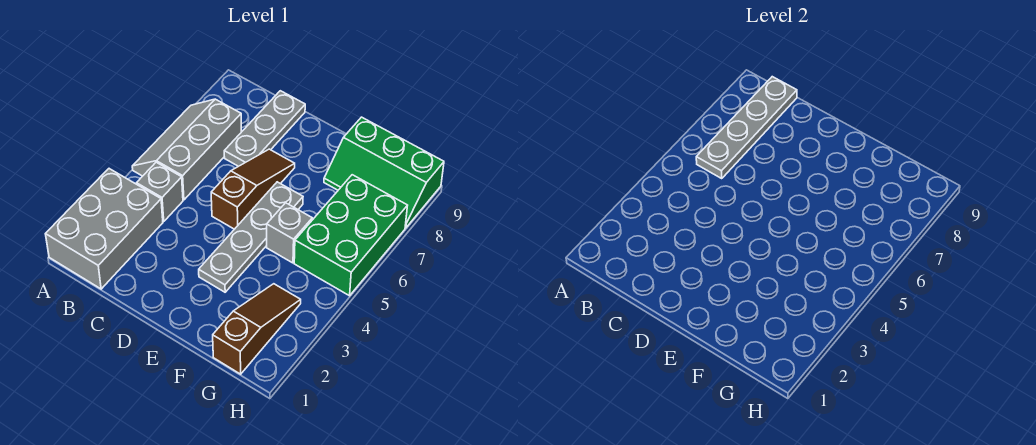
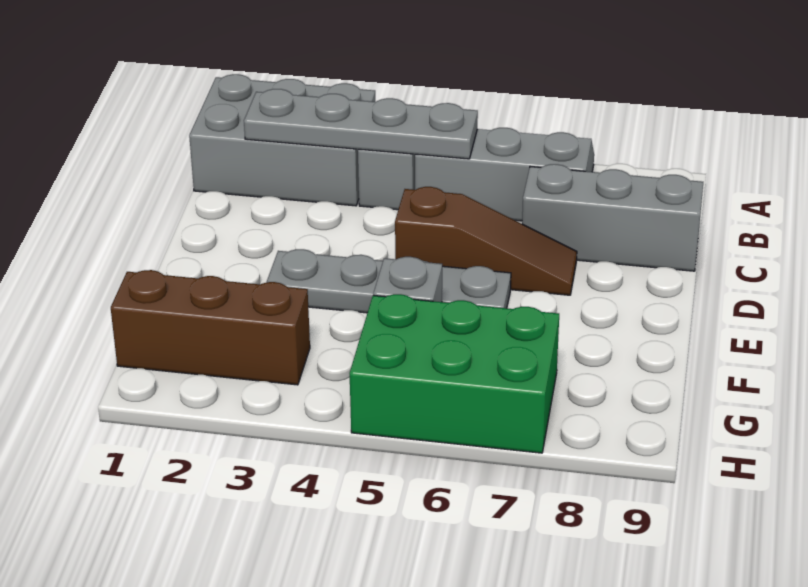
grey plate B6:B9 level 2 -> grey plate B2:B5 level 2
grey plate C7:C9 level 1 -> grey brick C7:C9 level 1
green slope F8:H9 level 1 top 9 -> none
brown slope G1:G3 level 1 top 1 -> brown brick G1:G3 level 1

